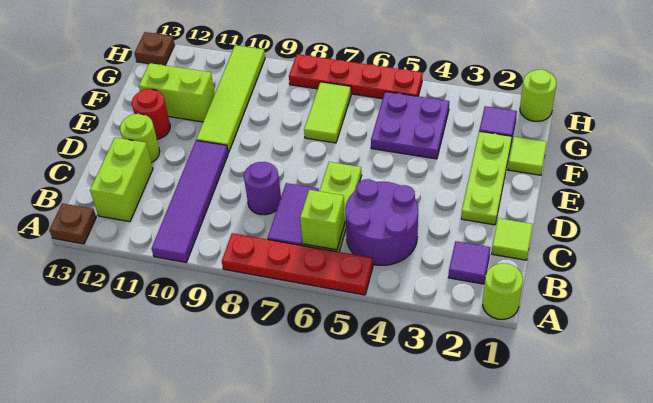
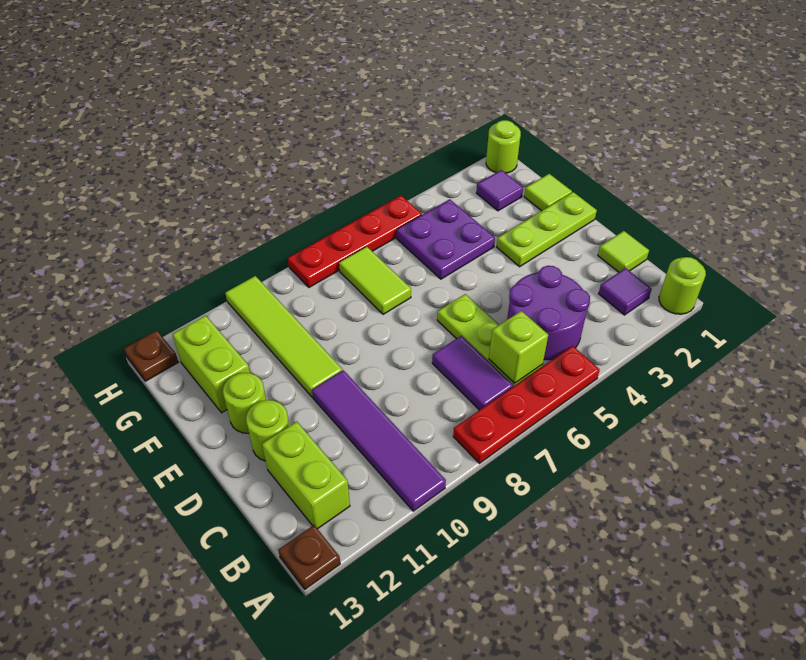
purple round brick C8 level 1 -> none
lime plate D2:F2 level 1 -> lime plate E1:E3 level 1
red round brick E12 level 1 -> lime round brick E12 level 1
lime brick F11:F12 level 1 -> lime brick F12:G12 level 1

